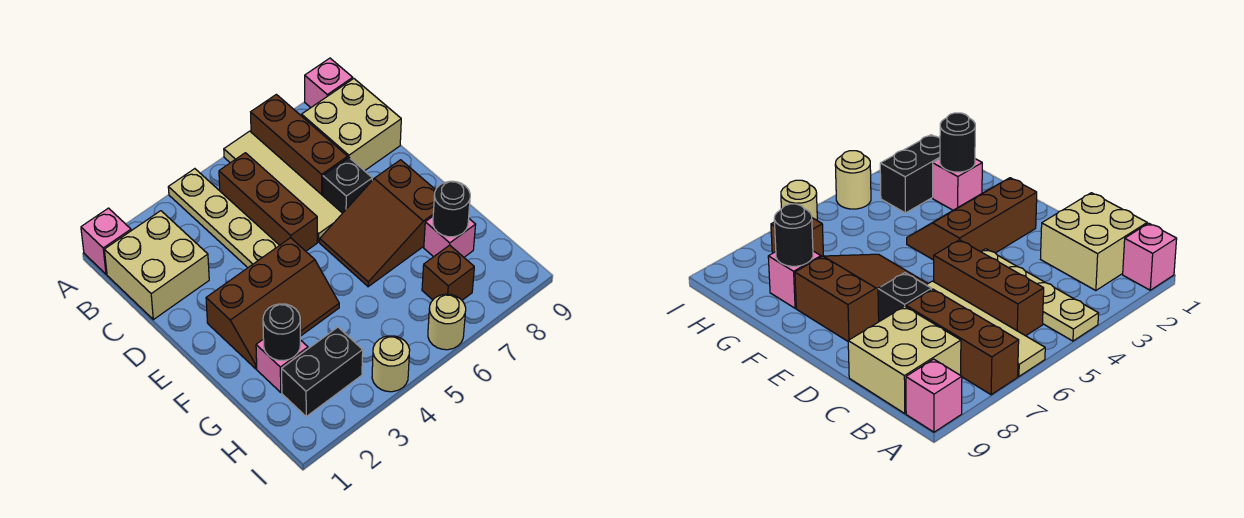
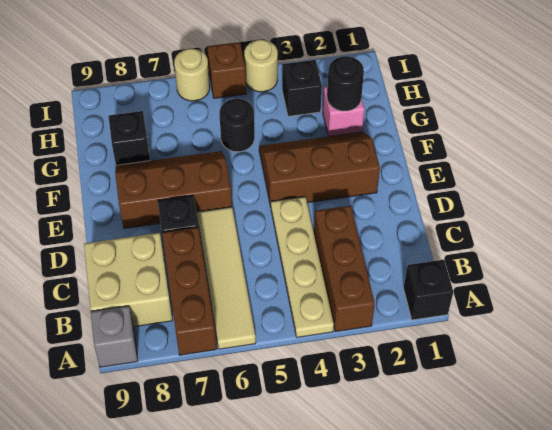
pink brick A1 level 1 -> black brick A1 level 1
pink brick A9 level 1 -> grey brick A9 level 1
tan brick B1:C2 level 1 -> none
brown brick B5:D5 level 1 -> brown brick A3:C3 level 1
brown slope E6:F8 level 1 top 8 -> brown slope E6:F8 level 1 top E
pink brick G8 level 1 -> black brick G8 level 1
black round brick G8 level 2 -> black round brick G5 level 1
black brick H2:H3 level 1 -> black brick H3 level 1
brown brick H7 level 1 -> brown brick I5 level 1

